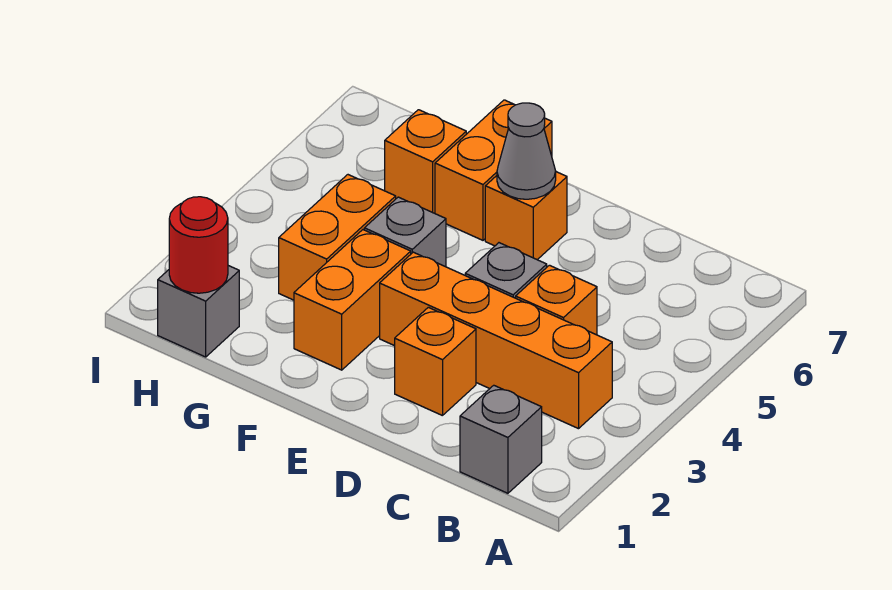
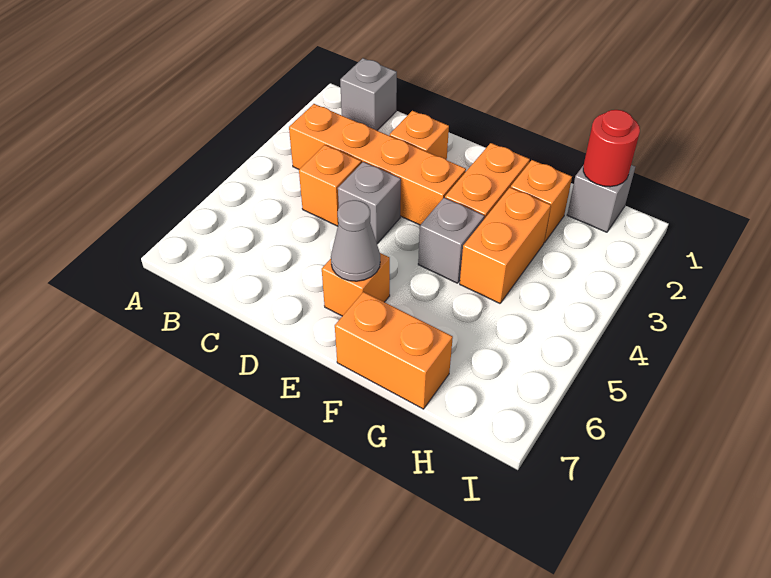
orange brick F6:F7 level 1 -> orange brick F7:G7 level 1
orange brick G6 level 1 -> orange brick G2 level 1

